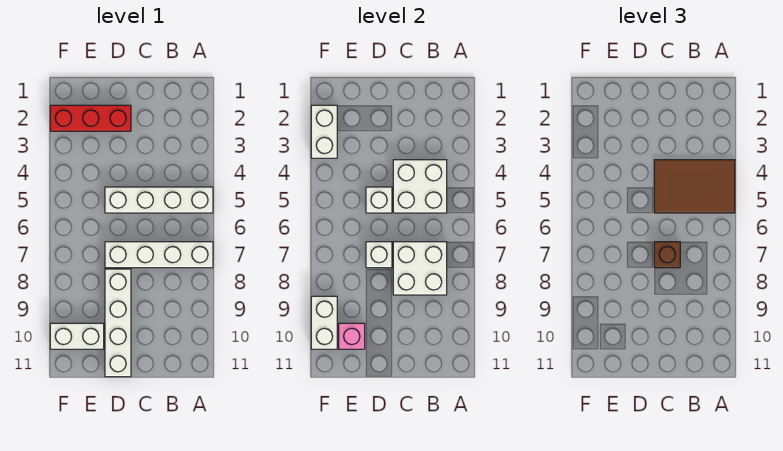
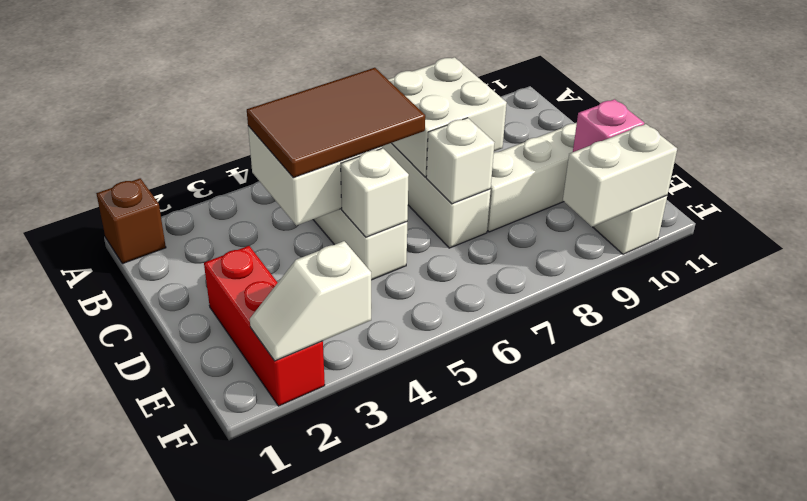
brown tile A4:C5 level 3 -> brown tile B4:C6 level 3
brown brick C7 level 3 -> brown brick A1 level 1
white brick F2:F3 level 2 -> white slope F2:F3 level 2 top 3

